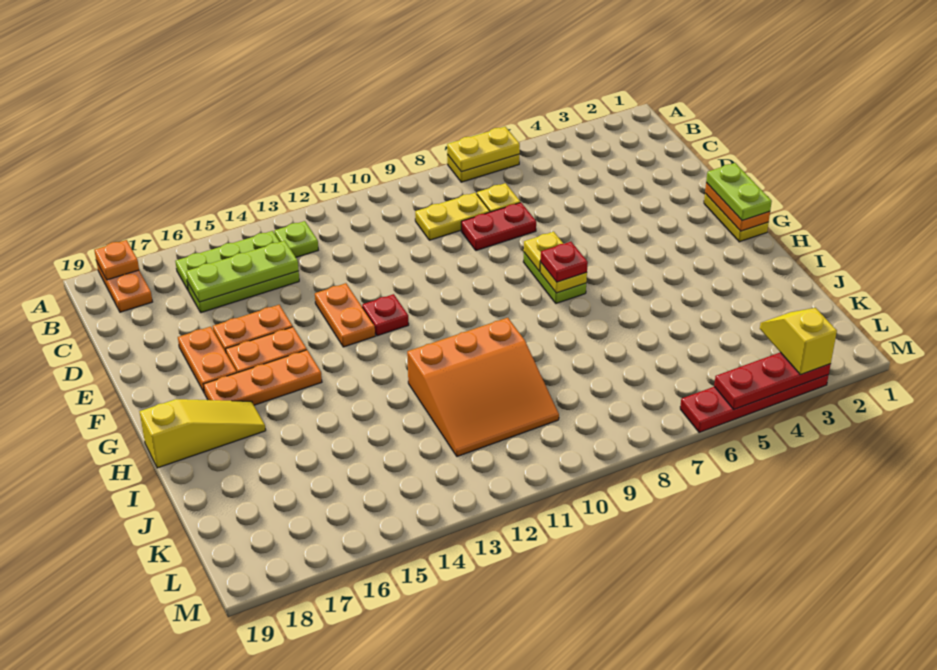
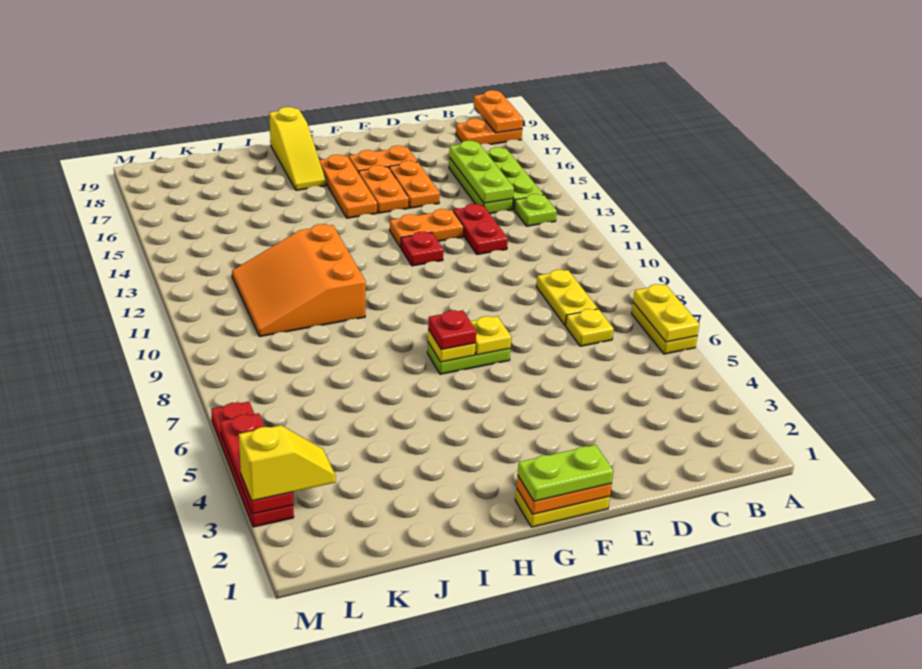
orange plate A18 level 2 -> orange plate A18:A19 level 2
red plate D7:D8 level 1 -> red plate D12:D13 level 1

